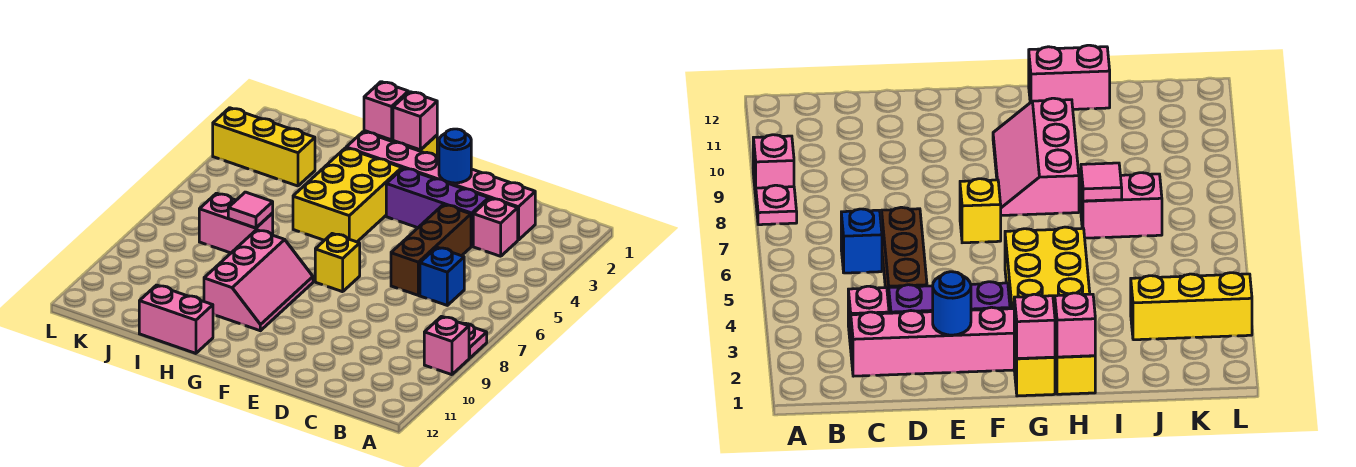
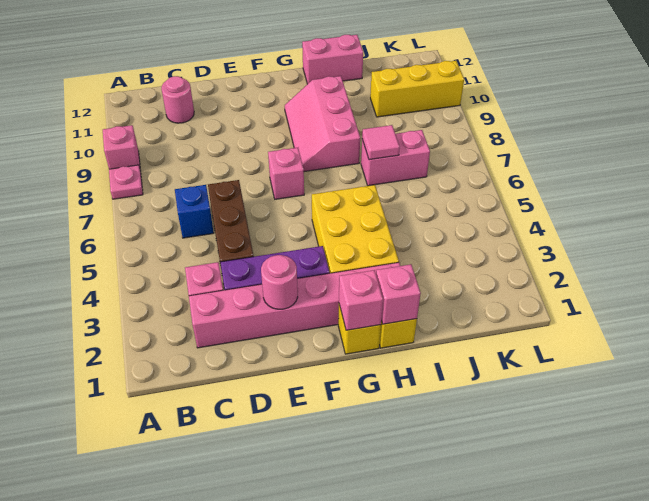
none -> pink round brick C11 level 1
blue round brick E2 level 2 -> pink round brick E2 level 2
yellow brick F7 level 1 -> pink brick F7 level 1
yellow brick J3:L3 level 1 -> yellow brick J10:L10 level 1

